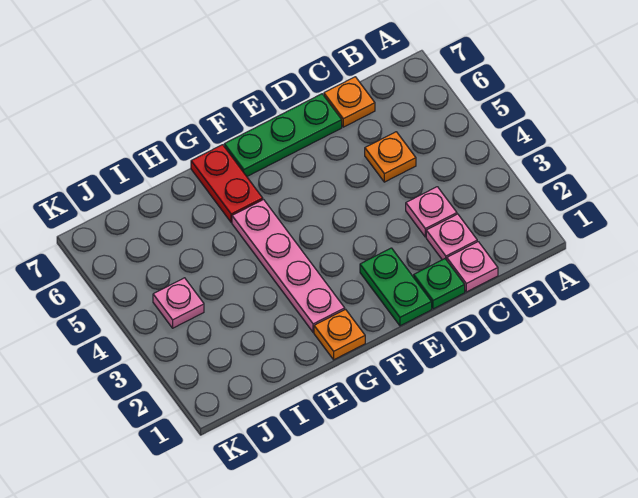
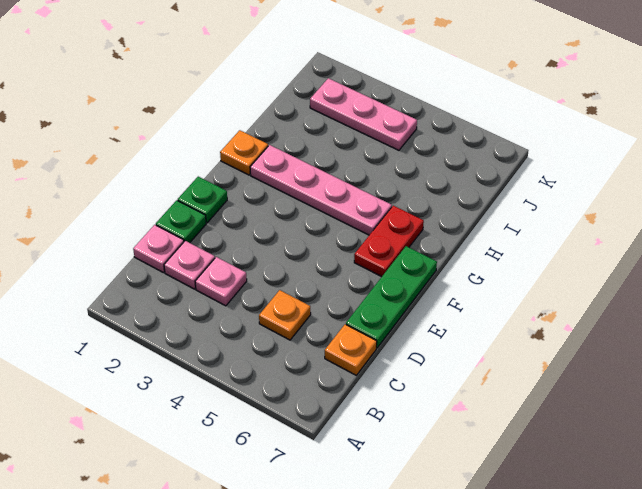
green plate E1:E2 level 1 -> green plate E1 level 1
red plate G6:G7 level 1 -> red plate F6:G6 level 1
pink plate J4 level 1 -> pink plate J2:J4 level 1

